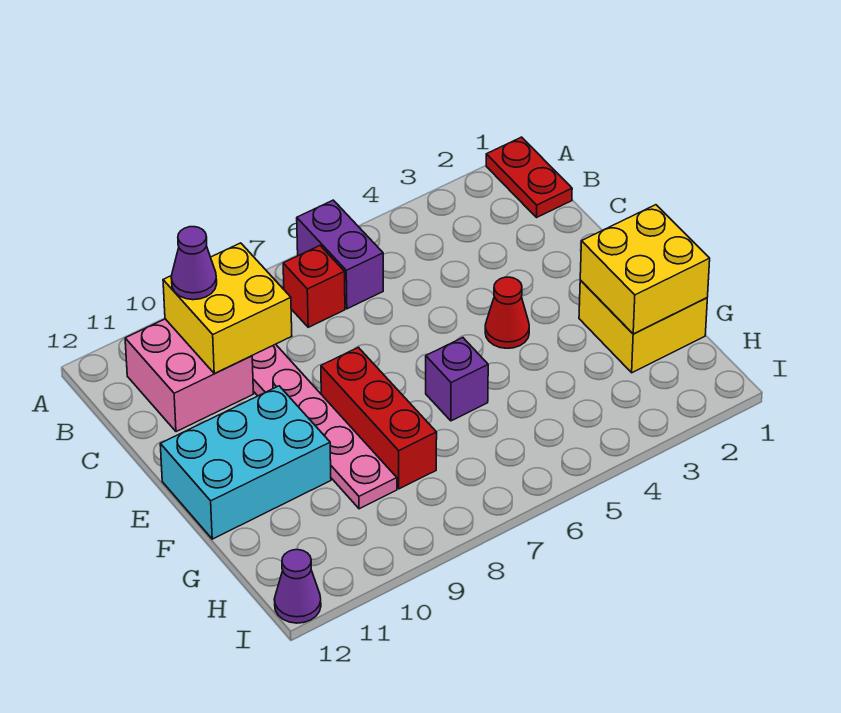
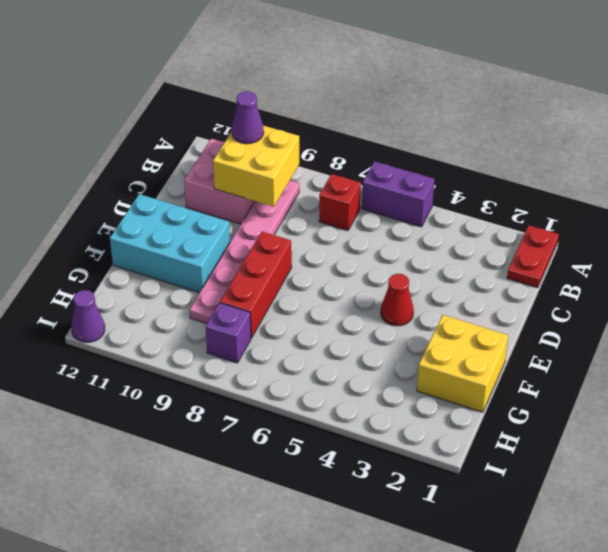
purple brick A6:B6 level 1 -> purple brick A5:A6 level 1
yellow brick F1:G2 level 2 -> none
purple brick F6 level 1 -> purple brick H8 level 1

